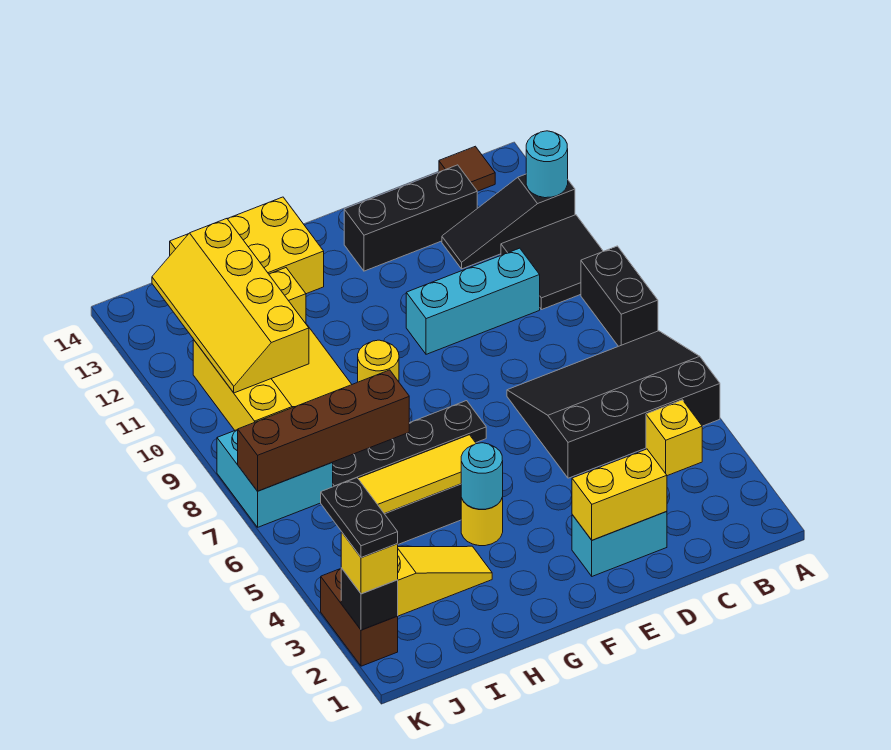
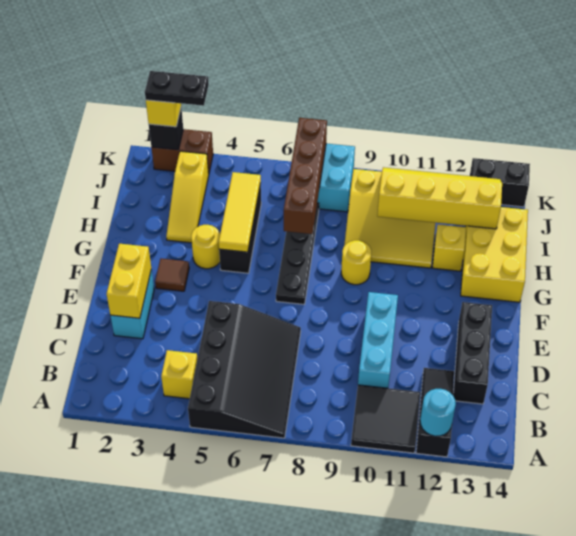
black brick A8:A9 level 1 -> black brick K13:K14 level 1
brown tile B14 level 1 -> brown tile F3 level 1
cyan round brick G4 level 2 -> none

